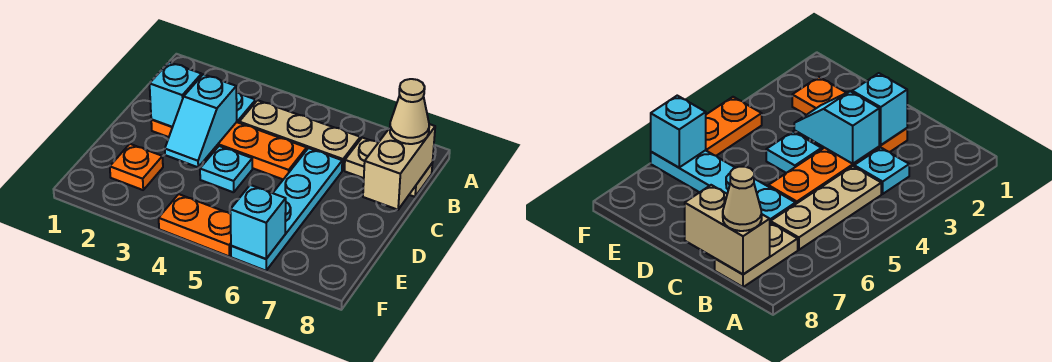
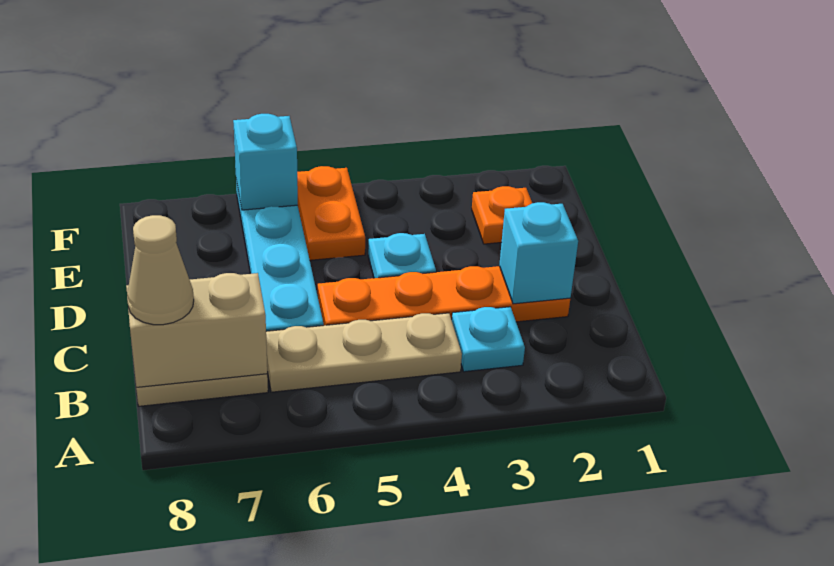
tan brick B8:C8 level 2 -> tan brick B7:B8 level 2
cyan slope C3:D3 level 2 top C -> none
orange plate F4:F5 level 1 -> orange plate E5:F5 level 1

